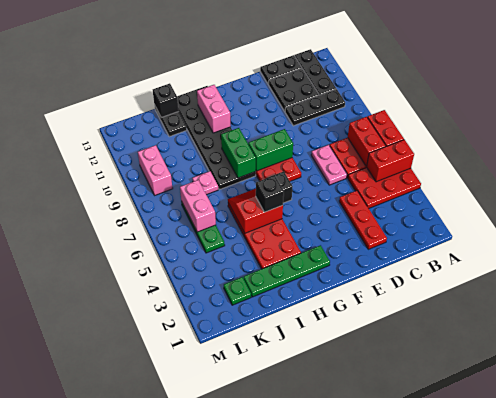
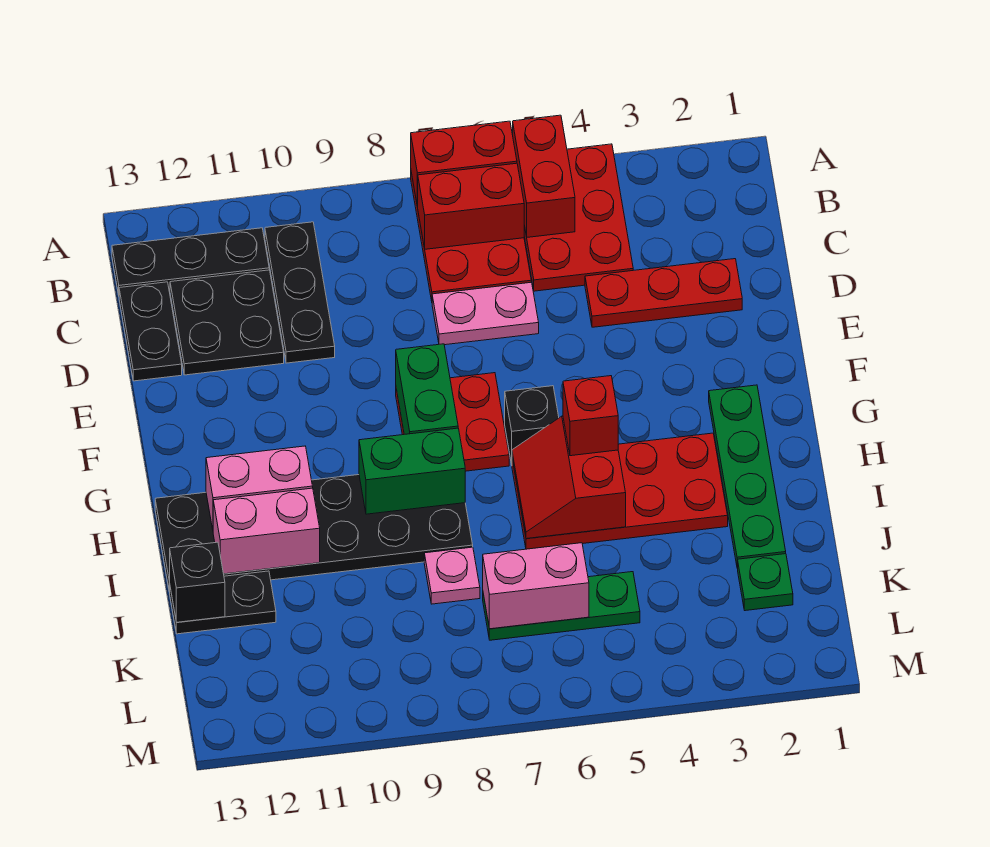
black brick H5 level 3 -> red brick H5 level 3
pink brick L9:L10 level 1 -> pink brick I11:I12 level 2

